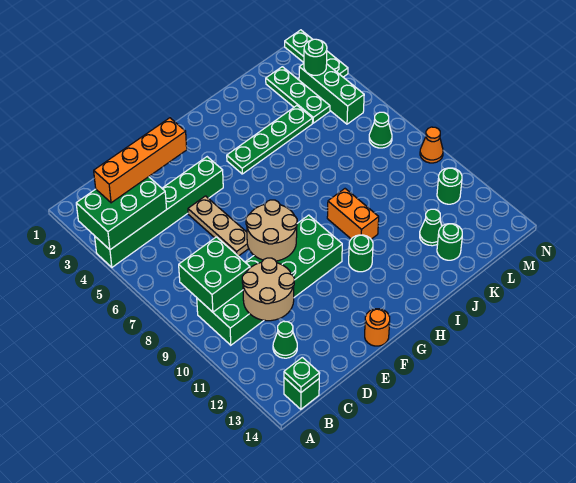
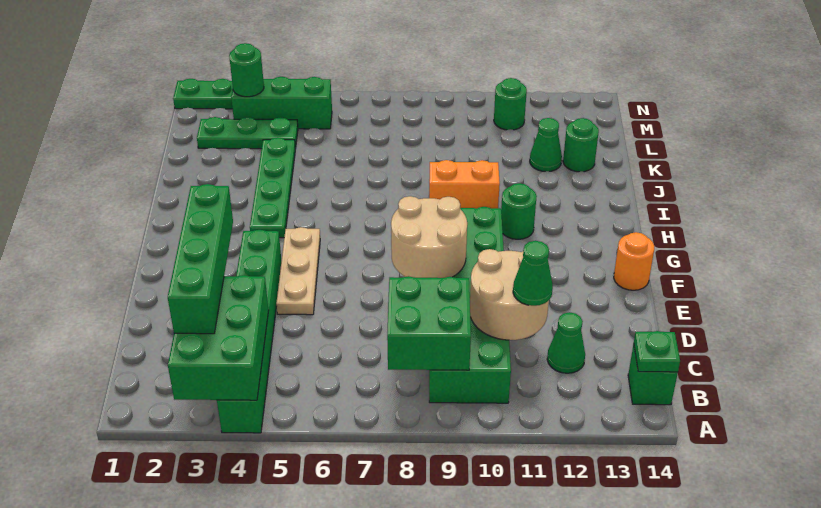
orange brick B3:E3 level 3 -> green brick B3:E3 level 3
tan plate E5:E7 level 1 -> tan plate E5:G5 level 1
green cone M7 level 1 -> green cone C11 level 3
orange cone N9 level 1 -> none

